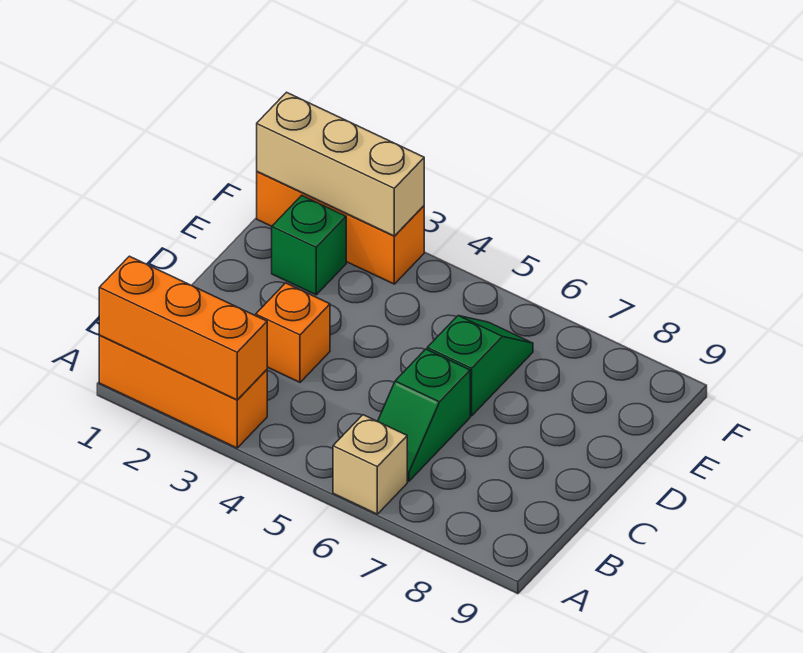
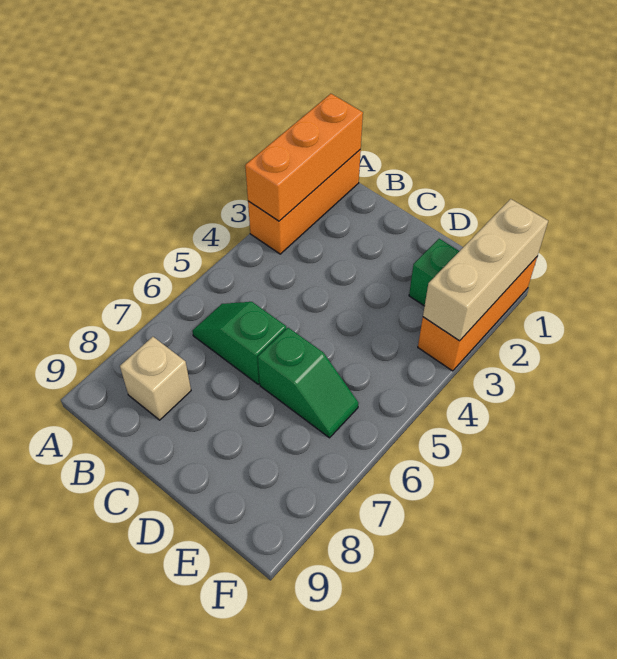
tan brick A6 level 1 -> tan brick B8 level 1
orange brick C3 level 1 -> none

